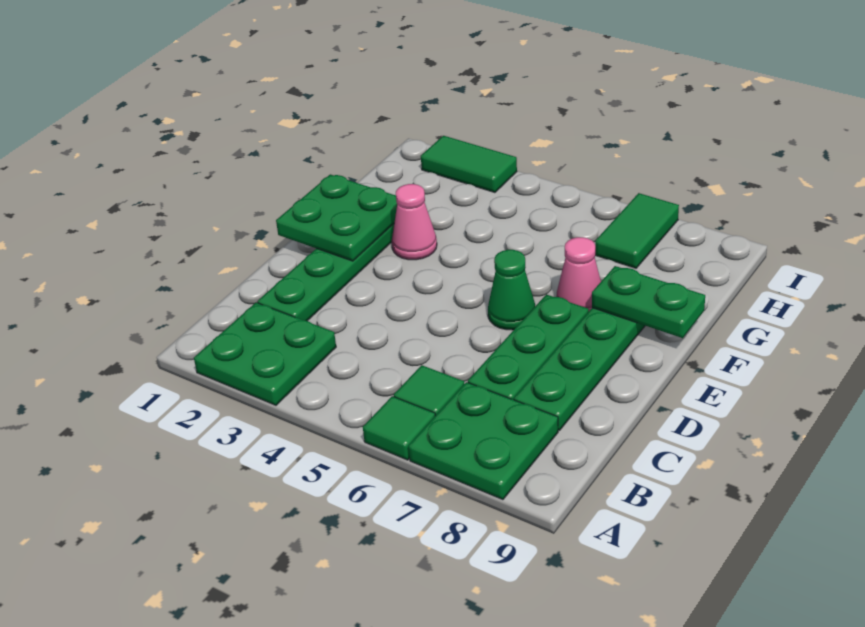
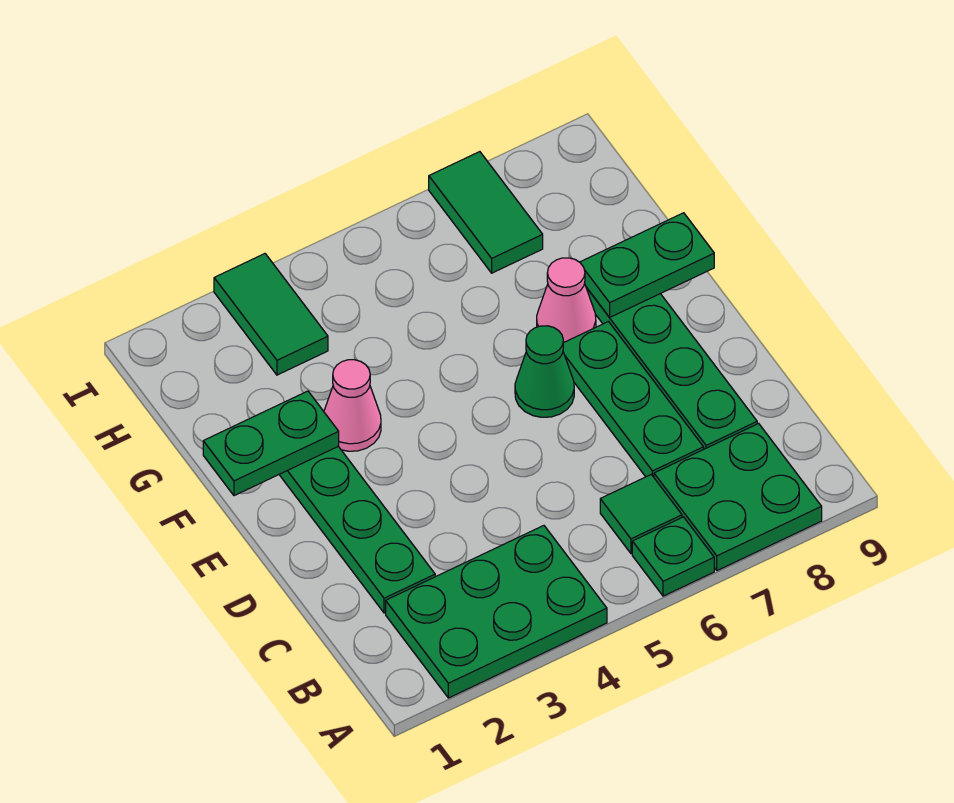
green plate A2:B3 level 1 -> green plate A2:B4 level 1
green tile A6 level 1 -> green plate A6 level 1
green plate E1:F2 level 2 -> green plate F1:F2 level 2
green tile I2:I3 level 1 -> green tile H3:I3 level 1

